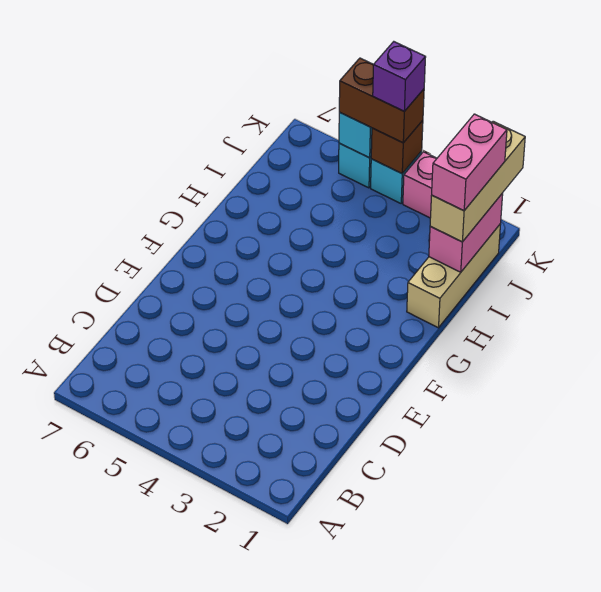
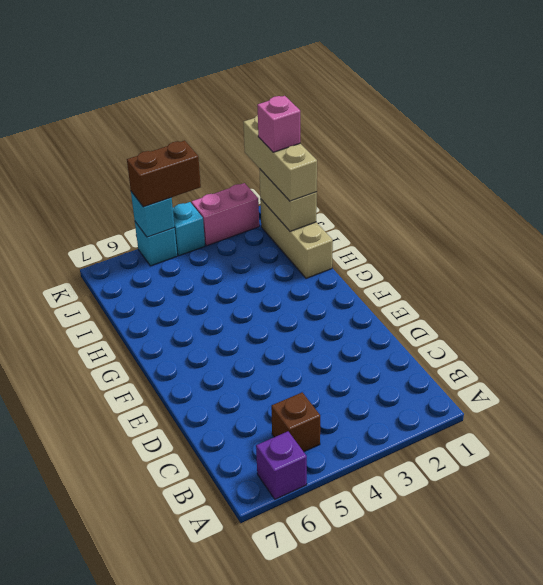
pink brick I1:J1 level 2 -> tan brick I1:J1 level 2
pink brick I1:J1 level 4 -> pink brick J1 level 4
brown brick K4 level 2 -> brown brick B5 level 1
purple brick K4 level 4 -> purple brick A6 level 1

